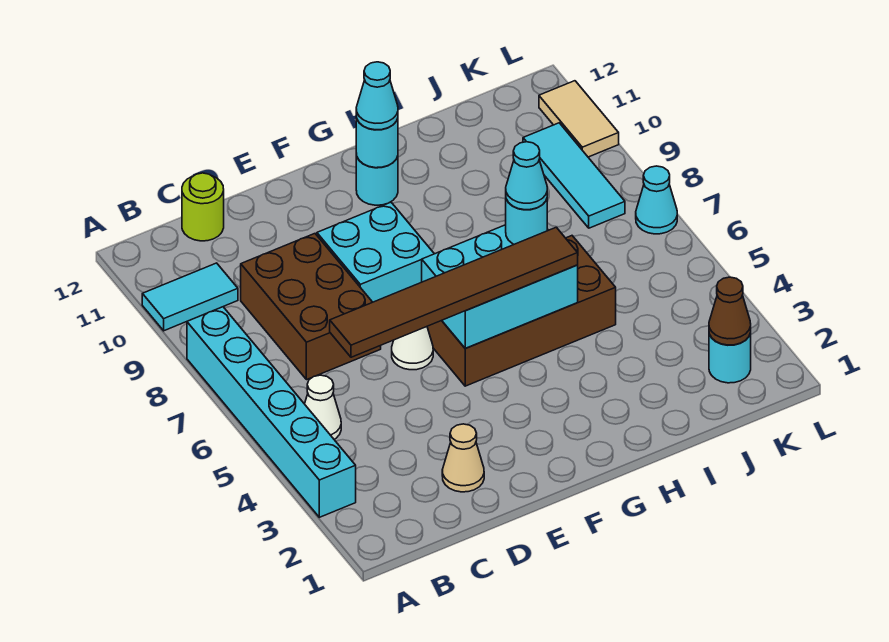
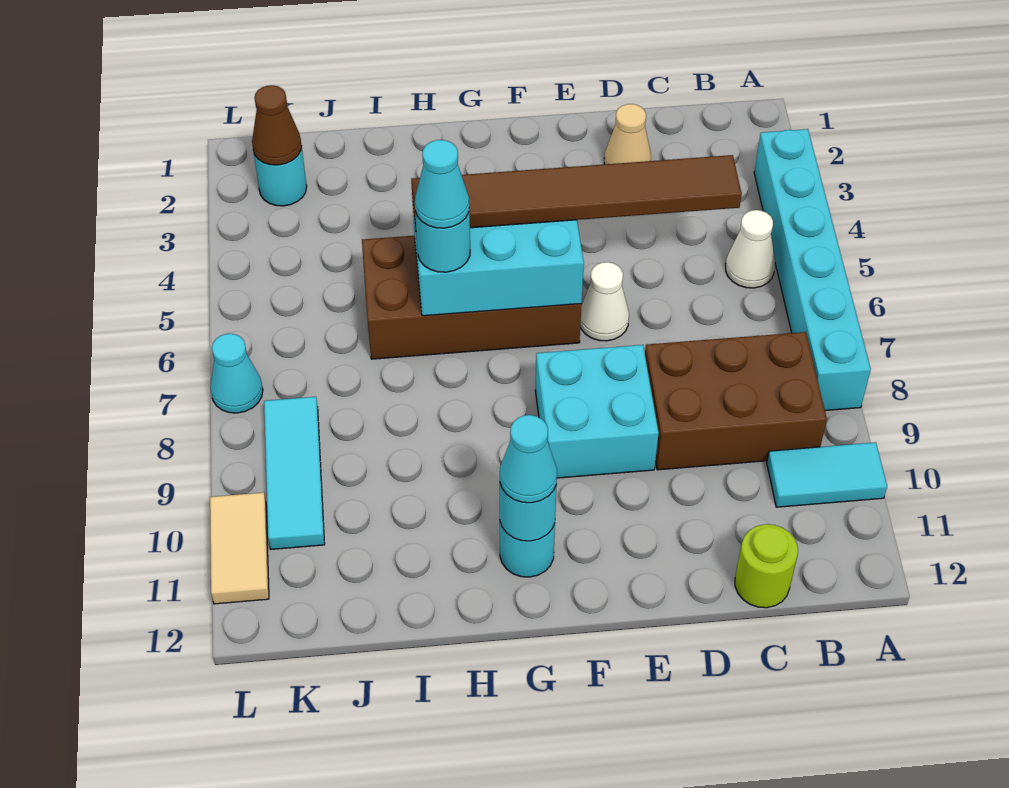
brown brick C7:D9 level 1 -> brown brick B8:D9 level 1

